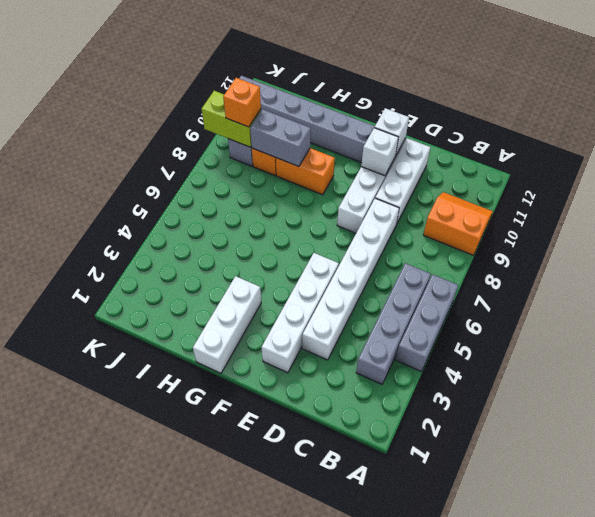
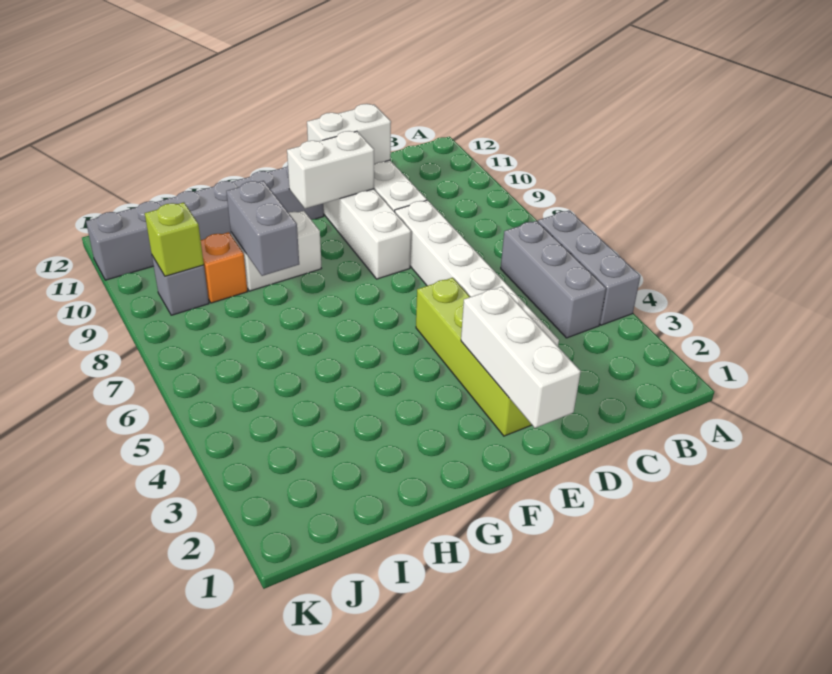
orange slope A9:B10 level 1 top 9 -> none
grey brick B3:B6 level 1 -> grey brick B4:B6 level 1
white brick E2:E5 level 1 -> lime brick E2:E5 level 1
white brick E10 level 2 -> white brick E10:F10 level 2
white brick E11 level 2 -> white brick D11:E11 level 2
white brick G1:G3 level 1 -> white brick E1:E3 level 2
orange brick G9:H9 level 1 -> white brick G9:H9 level 1
grey brick H9:I9 level 2 -> grey brick H8:H9 level 2
lime brick J9:K9 level 2 -> lime brick J9 level 2
orange brick J9 level 3 -> none

